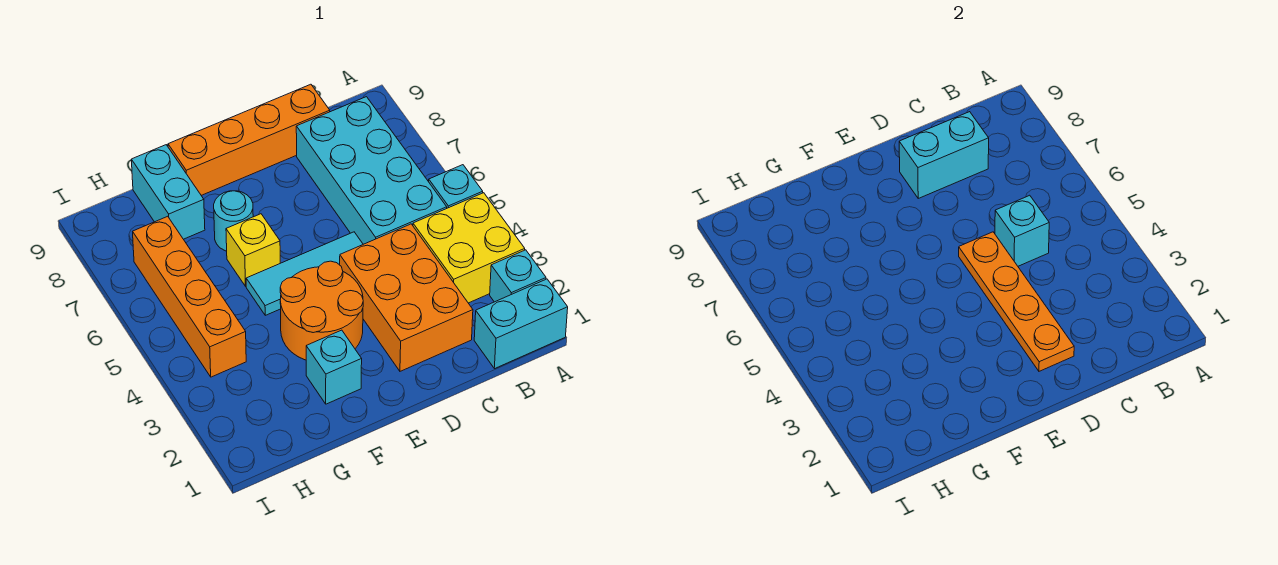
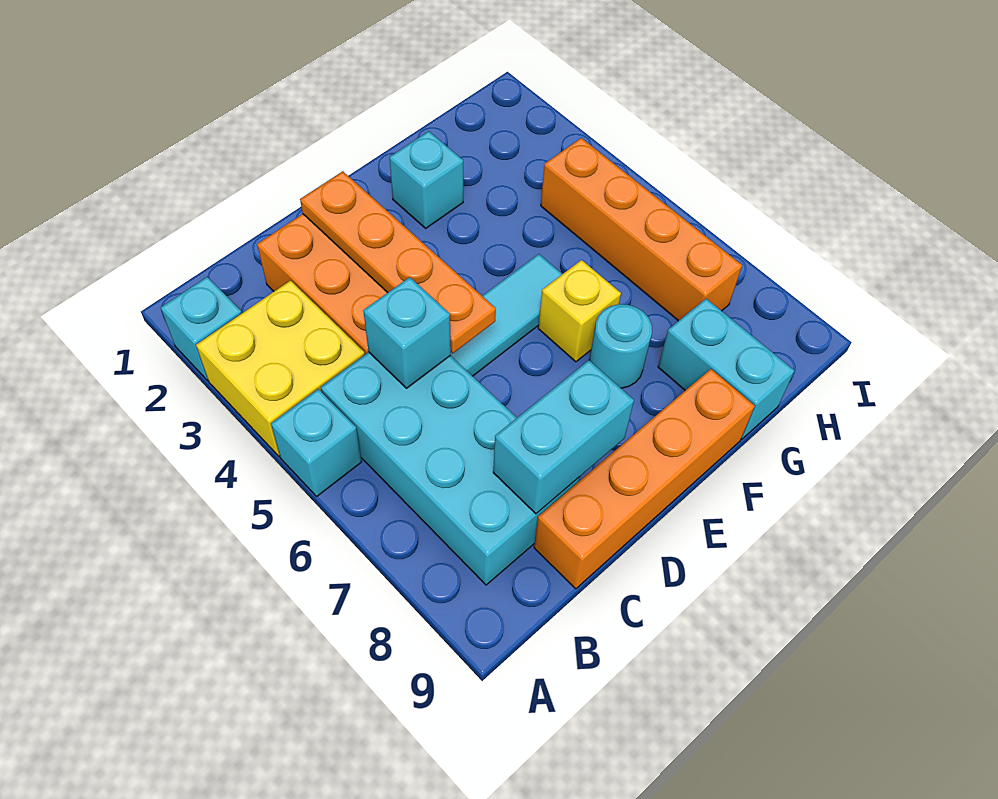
cyan brick A1:B1 level 1 -> none
orange round brick E3:F4 level 1 -> none

